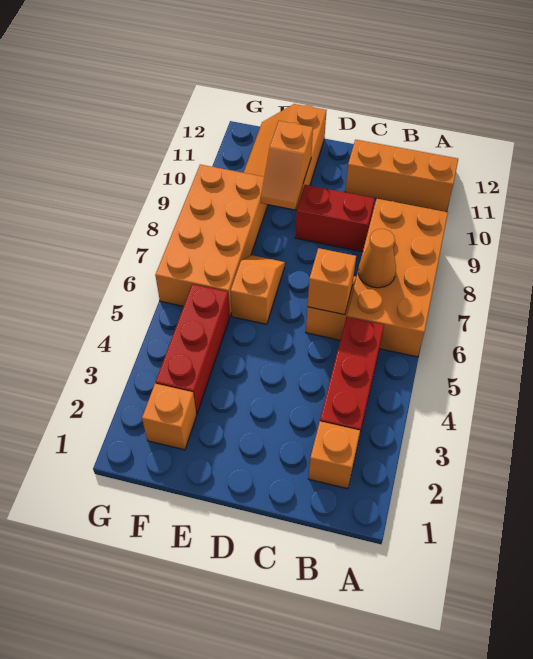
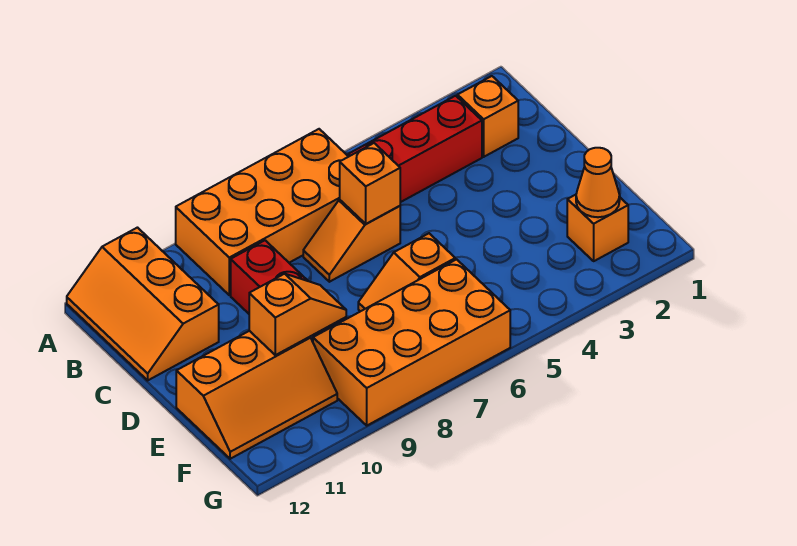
orange cone B7 level 2 -> orange cone F2 level 2
red brick F3:F5 level 1 -> none

